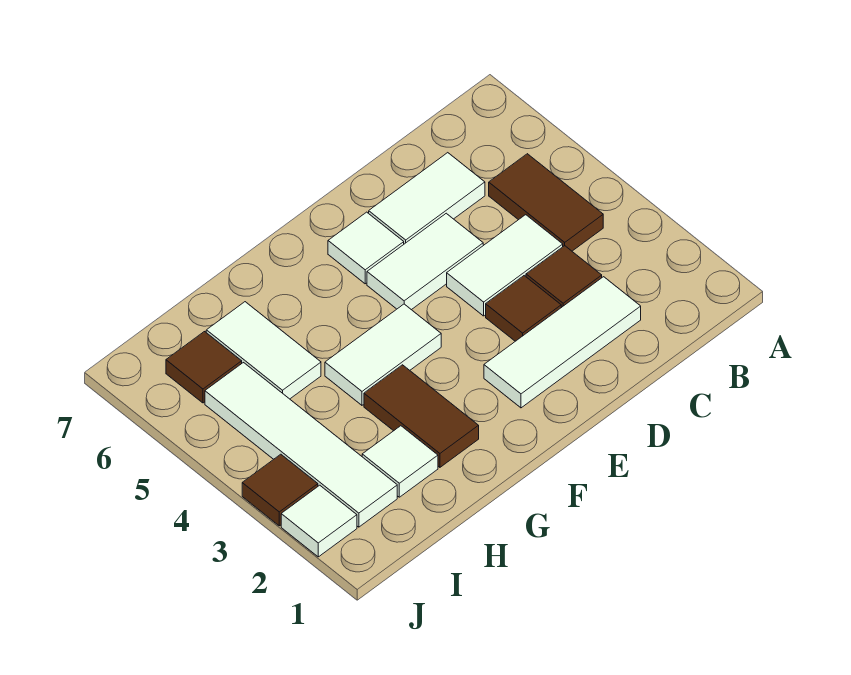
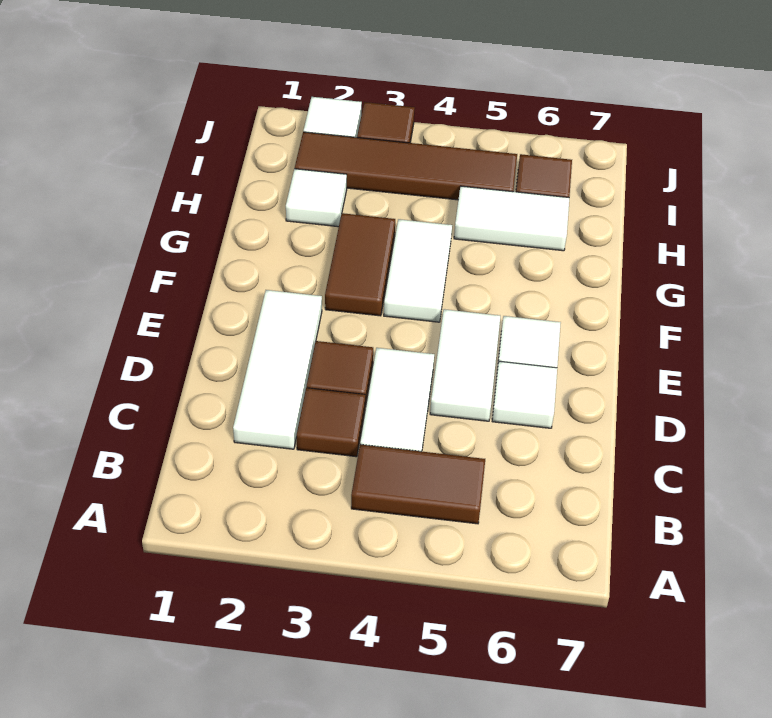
white tile C6:D6 level 1 -> white tile D6 level 1
brown tile G2:G3 level 1 -> brown tile F3:G3 level 1
white tile I2:I5 level 1 -> brown tile I2:I5 level 1

